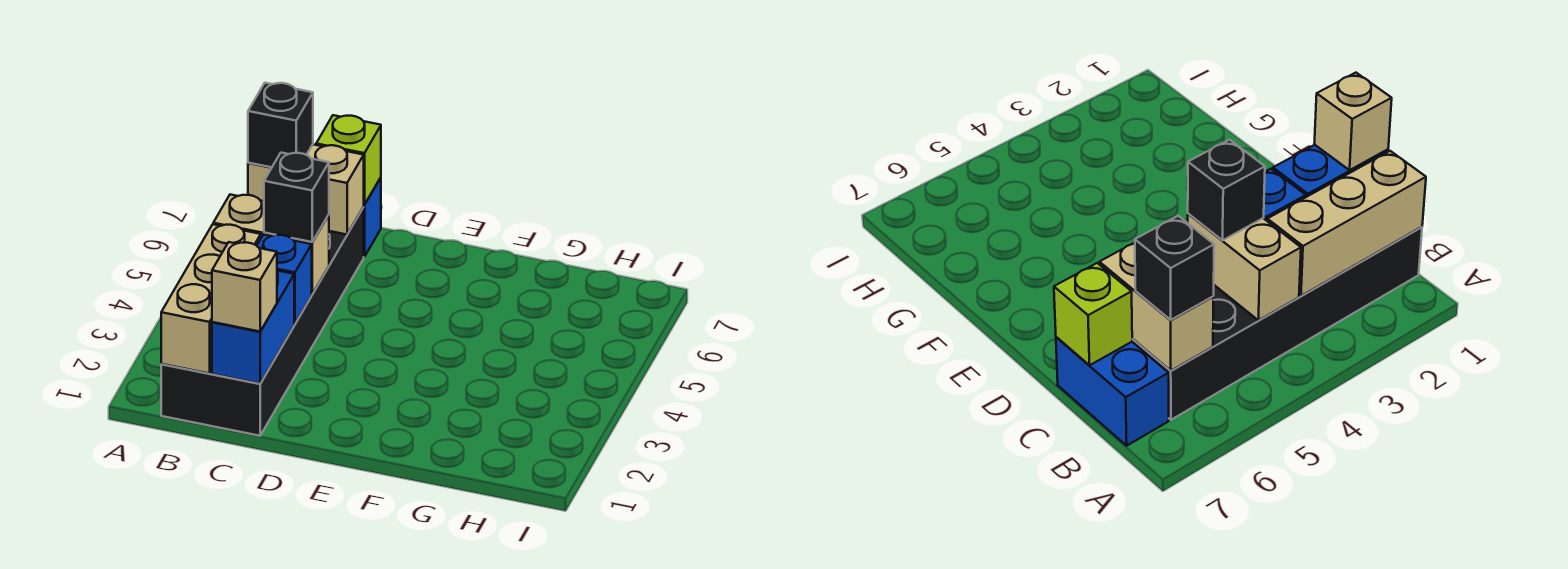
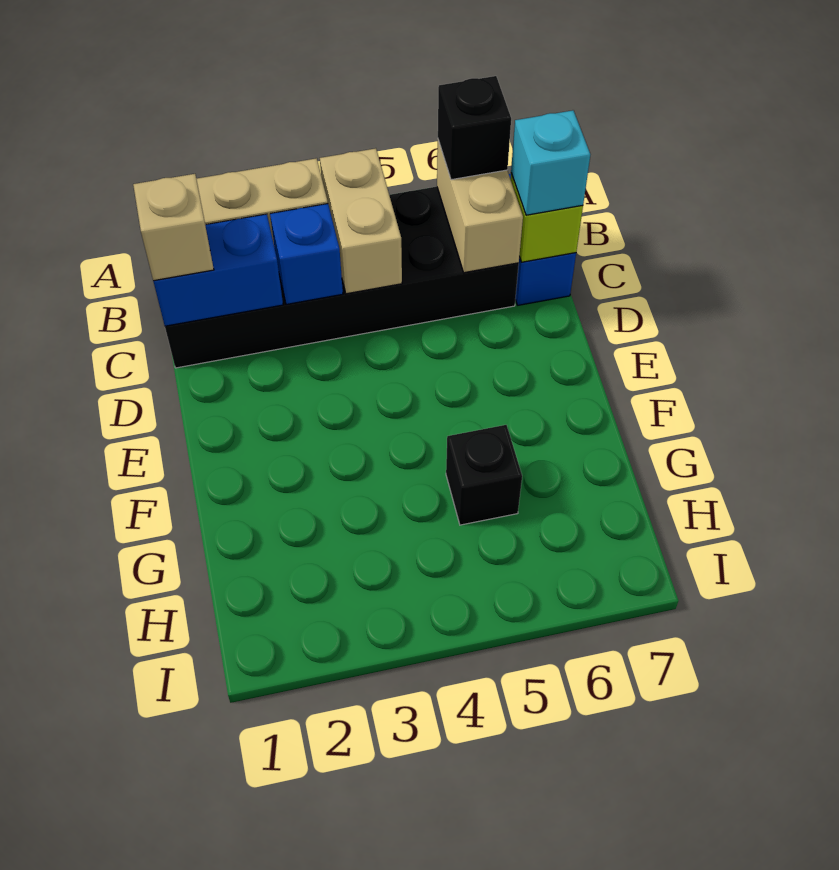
black brick C4 level 3 -> black brick G5 level 1
none -> cyan brick C7 level 3

